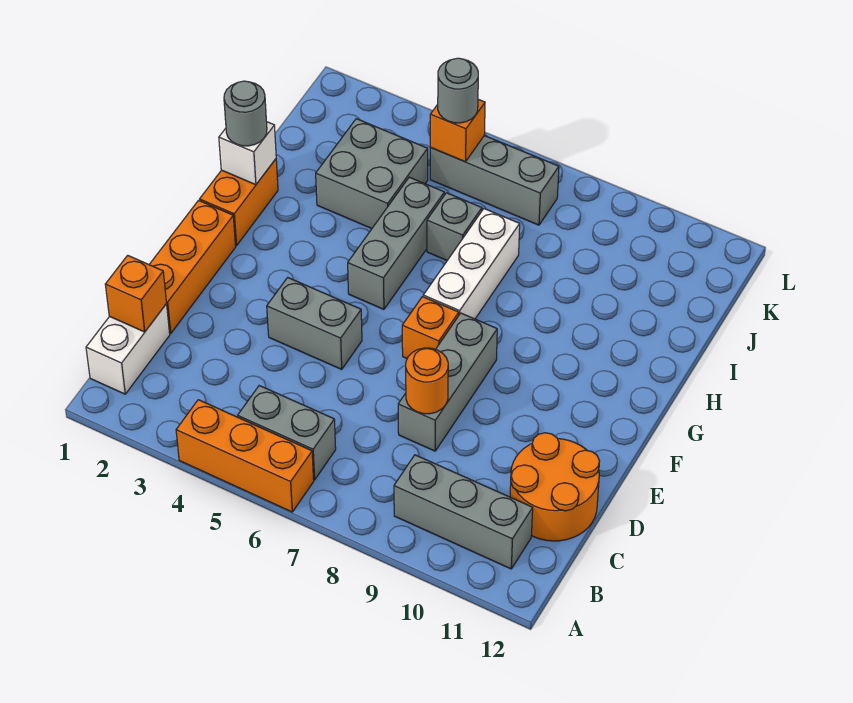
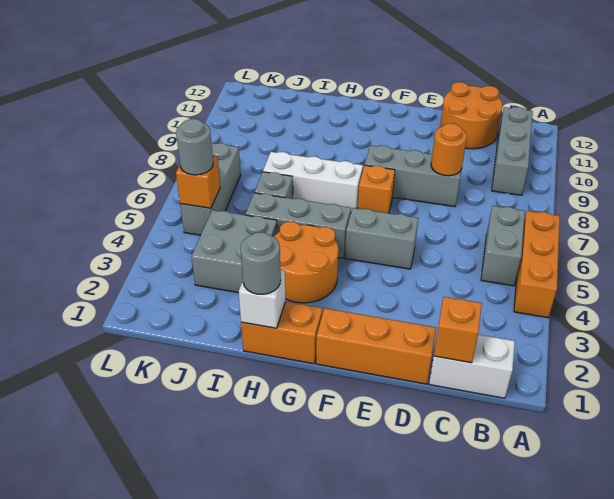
grey brick E4:E5 level 1 -> grey brick E5:F5 level 1
none -> orange round brick G3:H4 level 1

